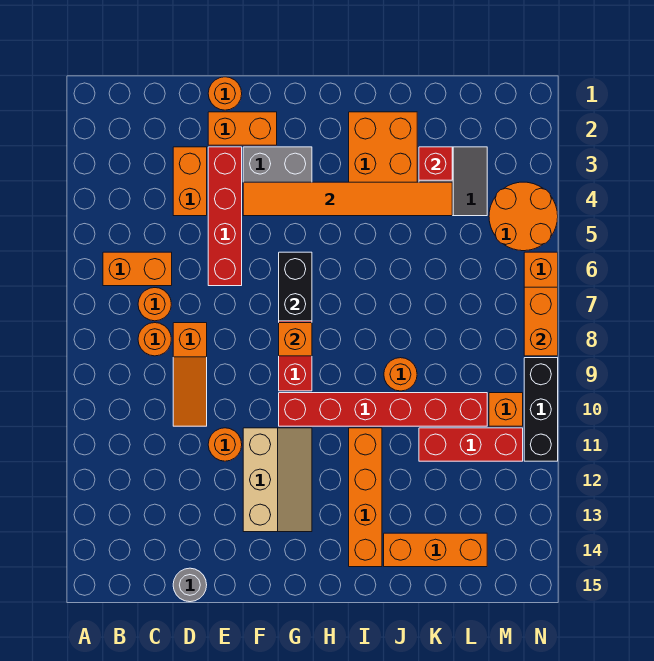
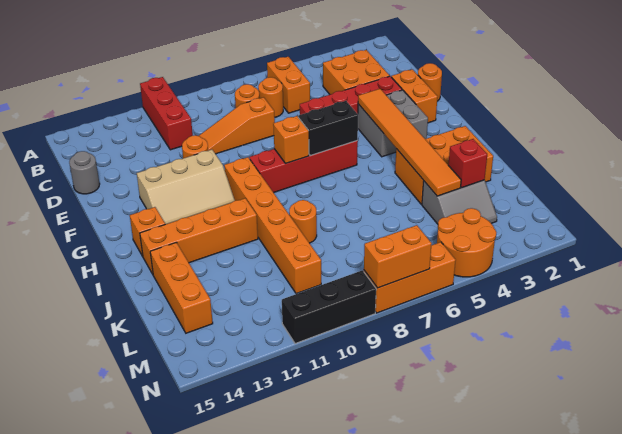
orange brick D3:D4 level 1 -> orange brick C3:D4 level 1
red brick G10:L10 level 1 -> orange brick G10:L10 level 1
red brick K11:M11 level 1 -> red brick A11:C11 level 1
orange brick M10 level 1 -> orange brick H14 level 1

